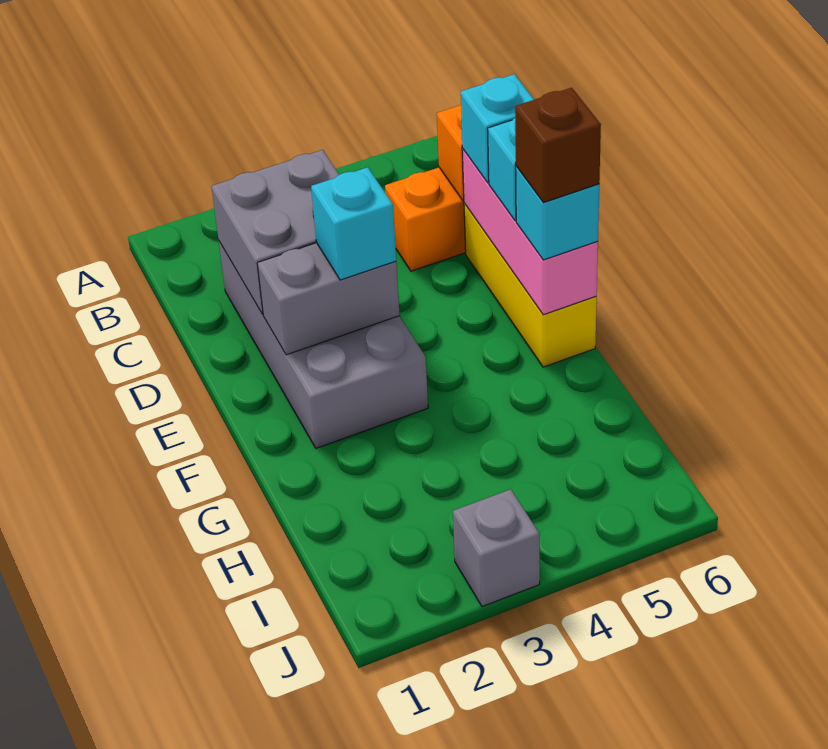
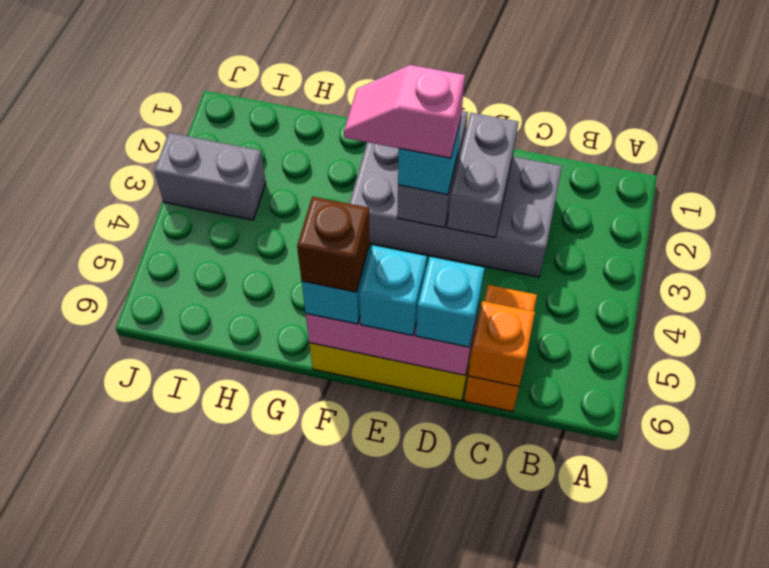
grey brick C2:D3 level 2 -> grey brick D2:D3 level 2
none -> pink slope E3:F3 level 4 top E
grey brick J3 level 1 -> grey brick I3:J3 level 1

